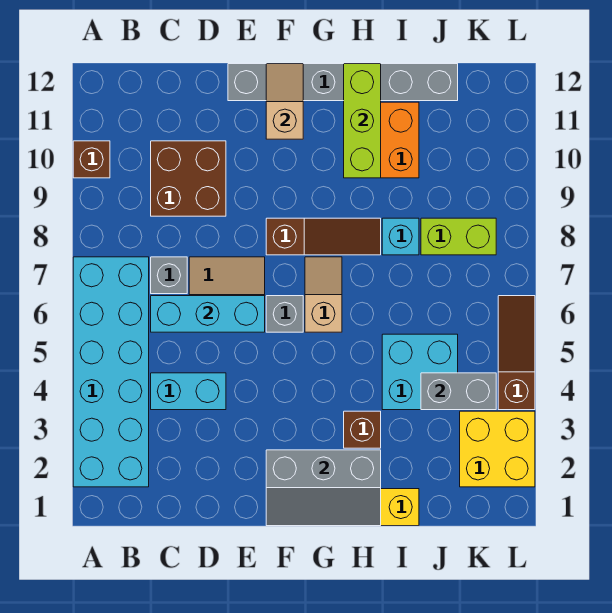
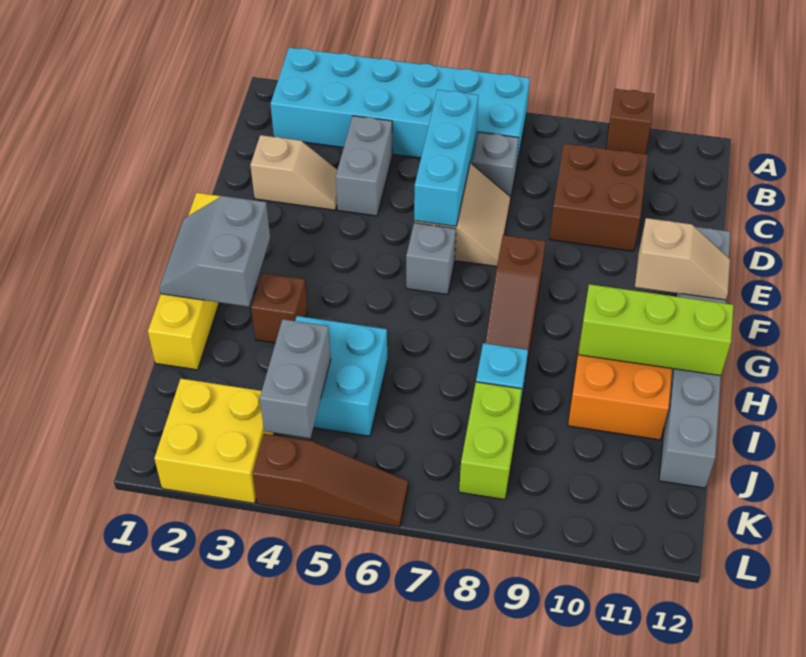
cyan brick C4:D4 level 1 -> grey brick C4:D4 level 1
grey slope F1:H2 level 2 top 2 -> grey slope G1:H2 level 2 top 2
tan slope G6:G7 level 1 top 6 -> tan slope D2:D3 level 1 top 2

